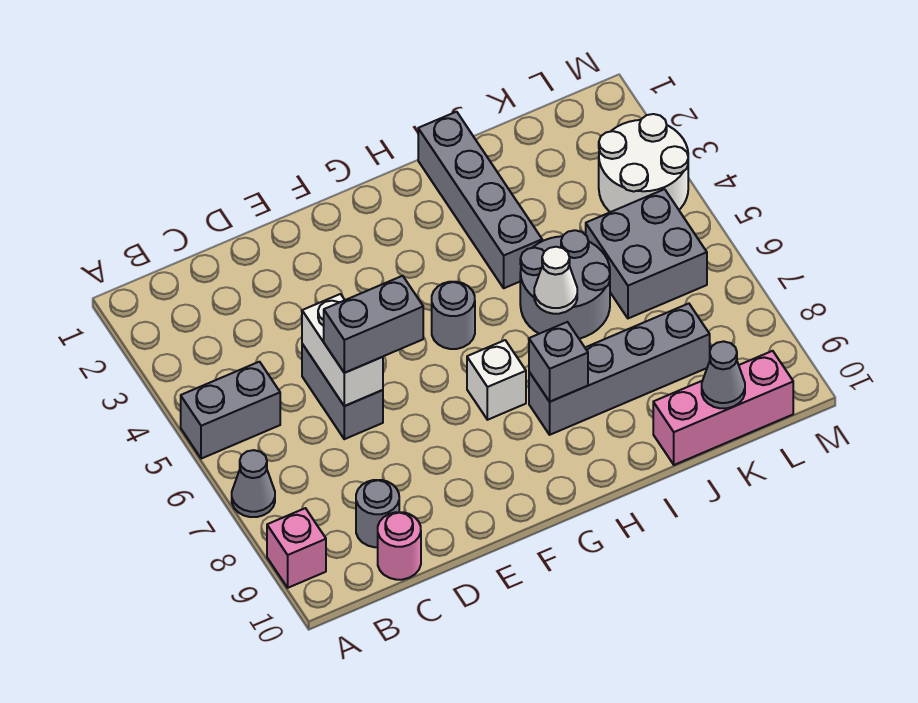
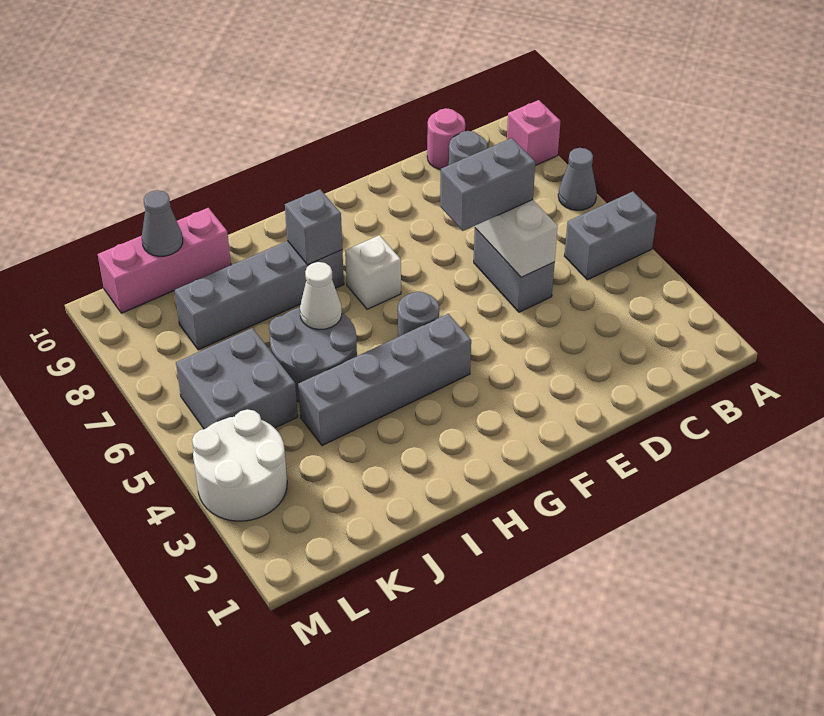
grey brick I1:I4 level 1 -> grey brick G4:J4 level 1

